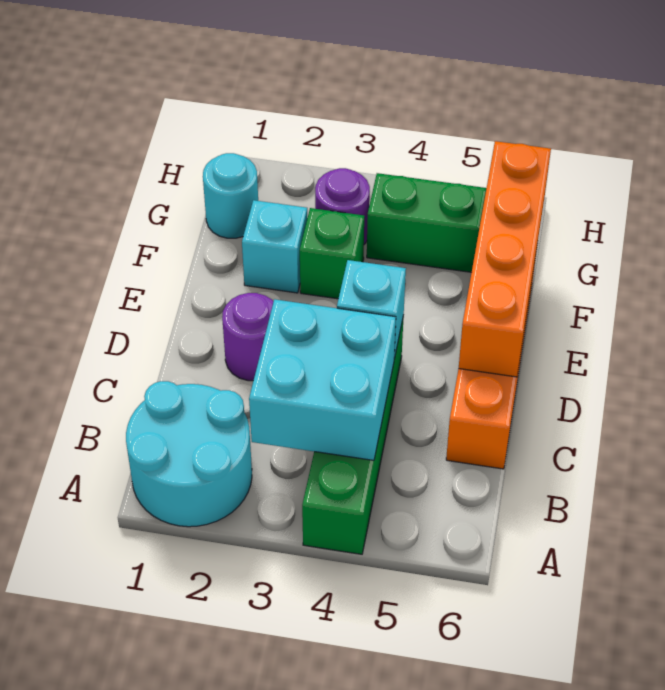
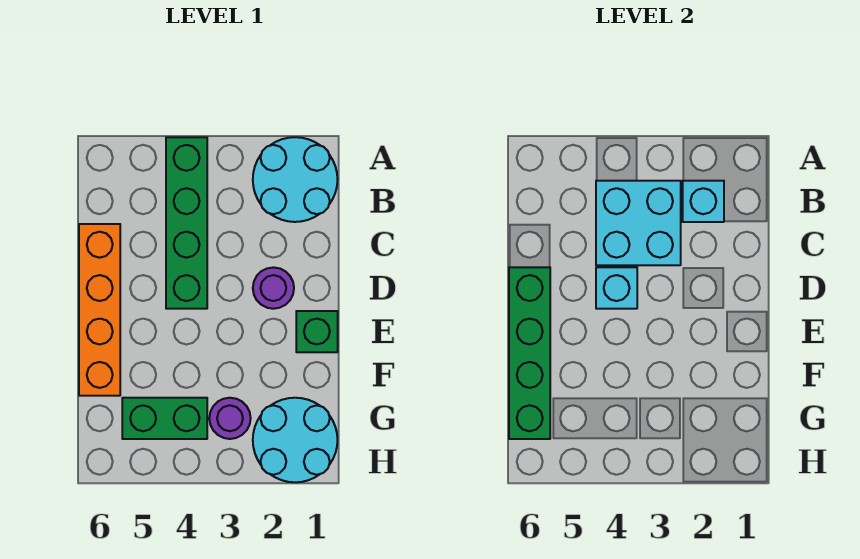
orange brick D6:G6 level 2 -> green brick D6:G6 level 2
cyan brick F2 level 1 -> cyan brick B2 level 2
green brick F3 level 1 -> green brick E1 level 1
cyan round brick G1 level 1 -> cyan round brick G1:H2 level 1

